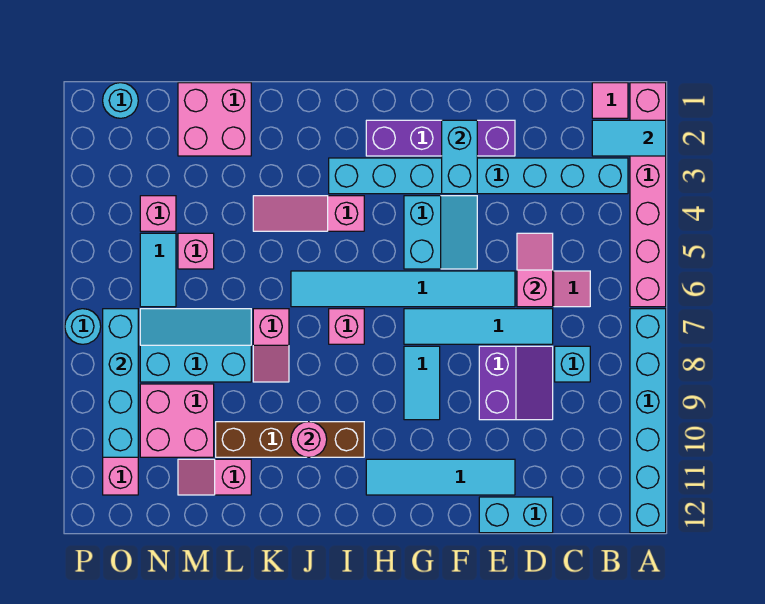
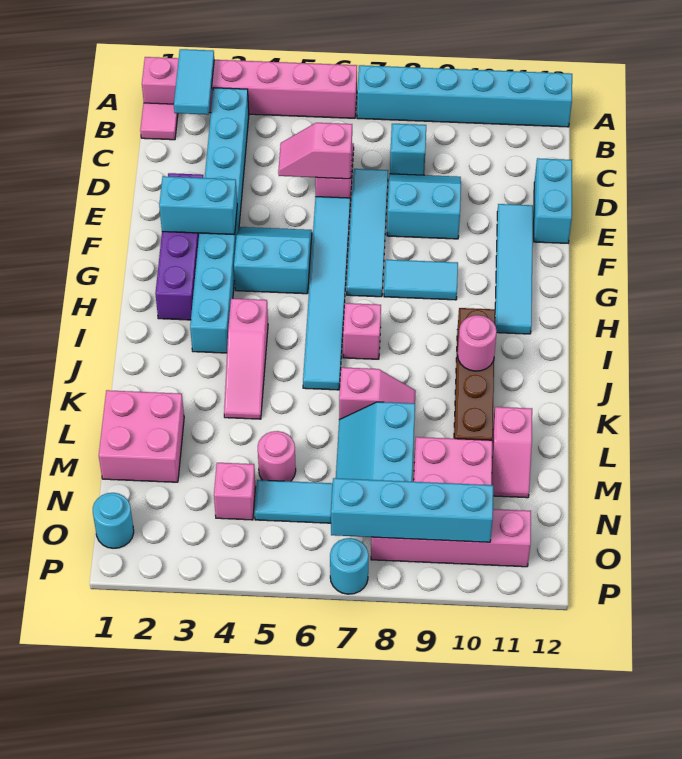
purple slope D8:E9 level 1 top E -> cyan slope D8:E9 level 1 top E
pink brick M5 level 1 -> pink round brick M5 level 1

